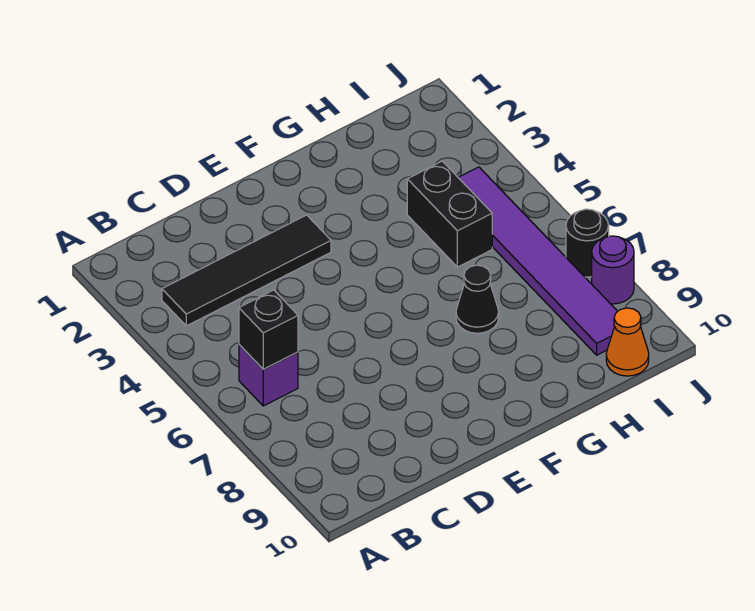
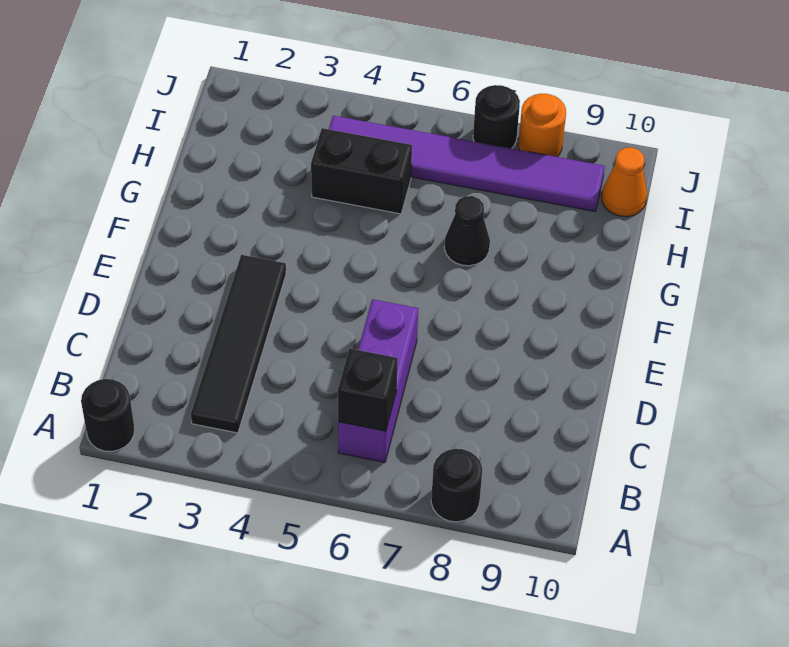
none -> black round brick A1 level 1
none -> black round brick A8 level 1
purple brick B6 level 1 -> purple brick B6:D6 level 1
purple round brick J8 level 1 -> orange round brick J8 level 1

